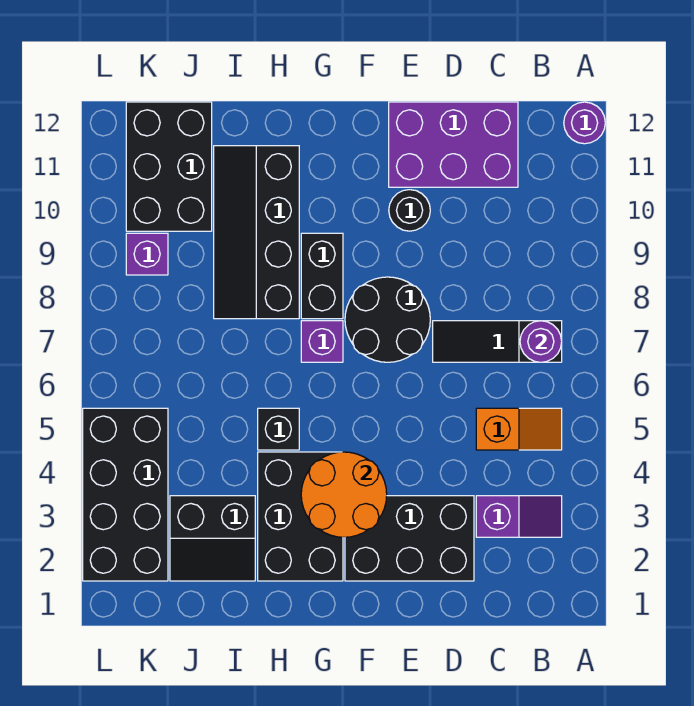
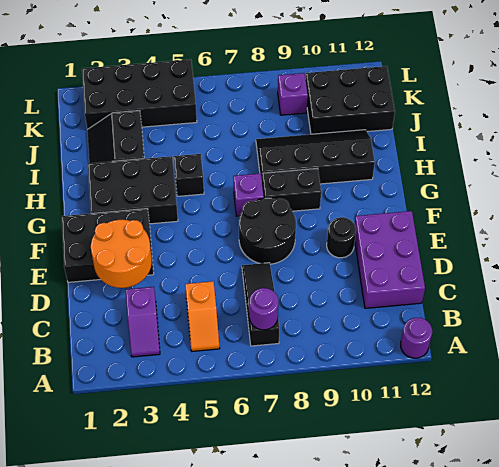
black brick D2:F3 level 1 -> black brick E1:F3 level 1
orange round brick F3:G4 level 2 -> orange round brick D2:E3 level 2

